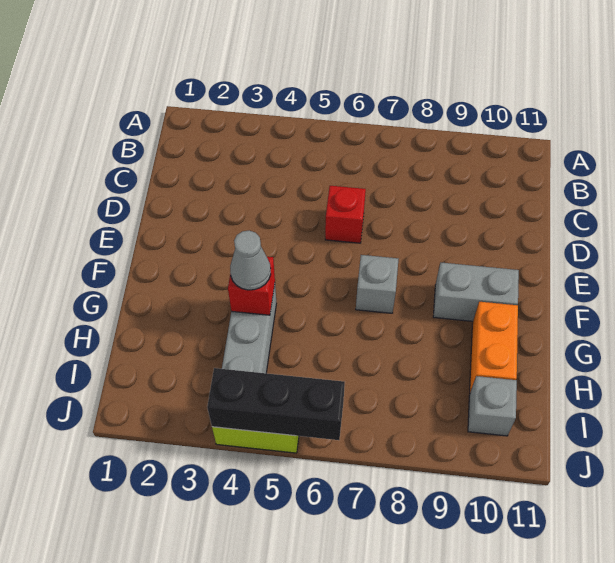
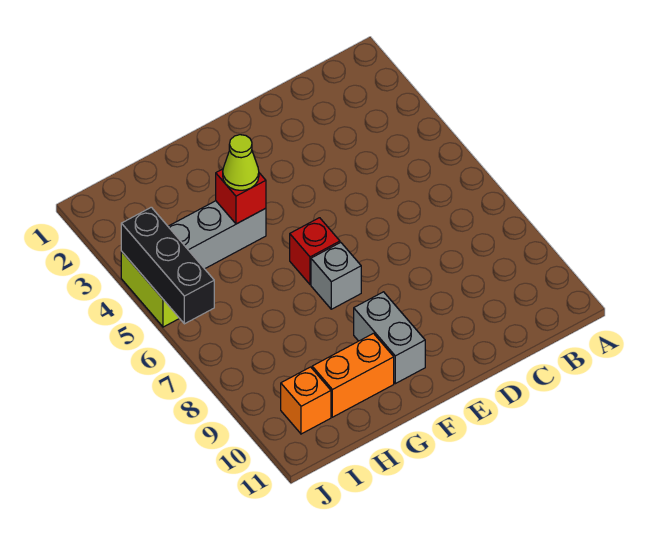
red brick D6 level 1 -> red brick F6 level 1
grey cone G4 level 3 -> lime cone G4 level 3
grey brick I10 level 1 -> orange brick I10 level 1

